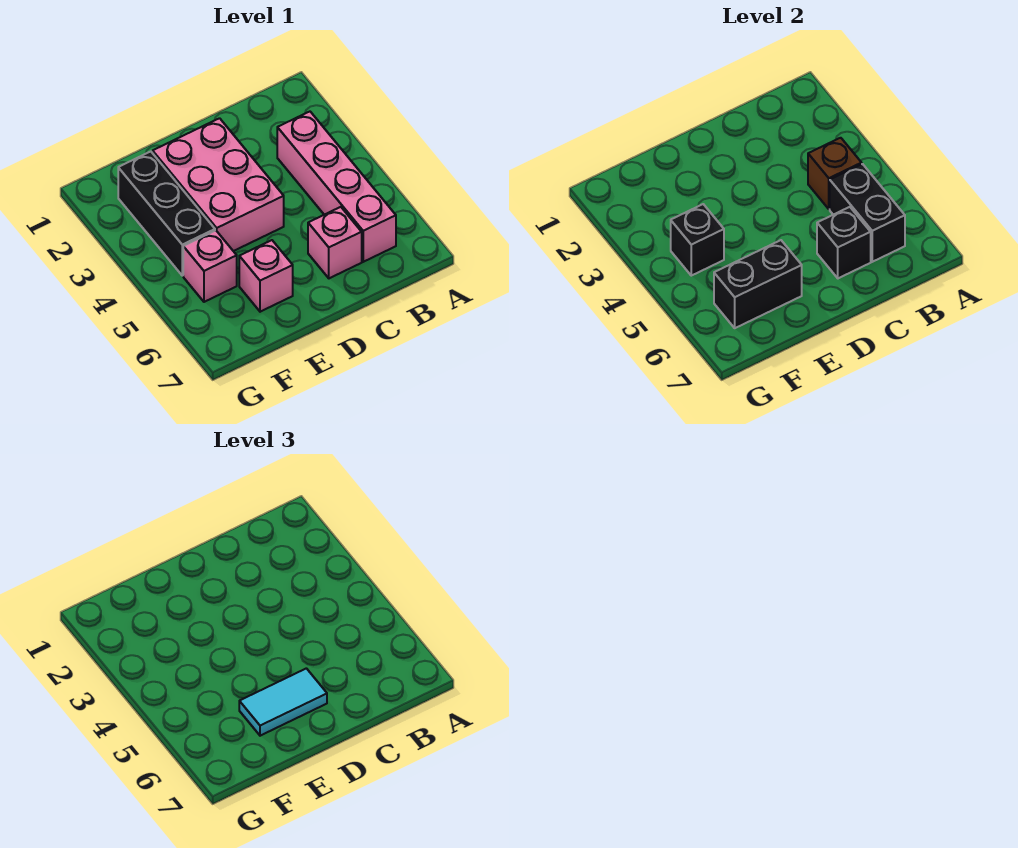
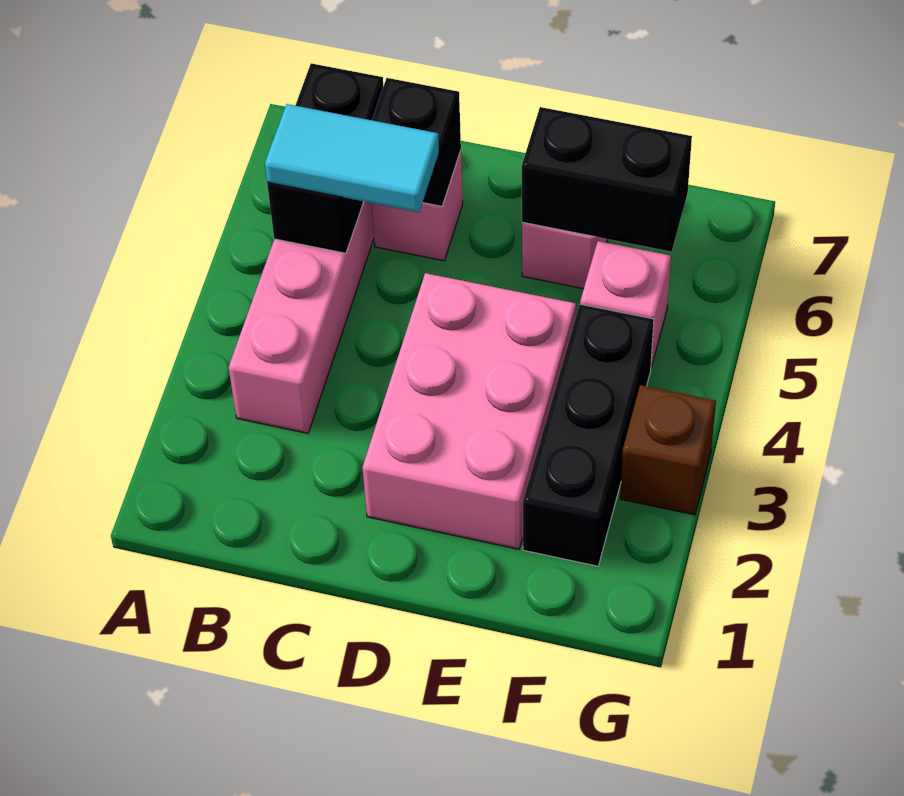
brown brick B4 level 2 -> brown brick G3 level 1
cyan tile D6:E6 level 3 -> cyan tile B5:C5 level 3
black brick F4 level 2 -> none

